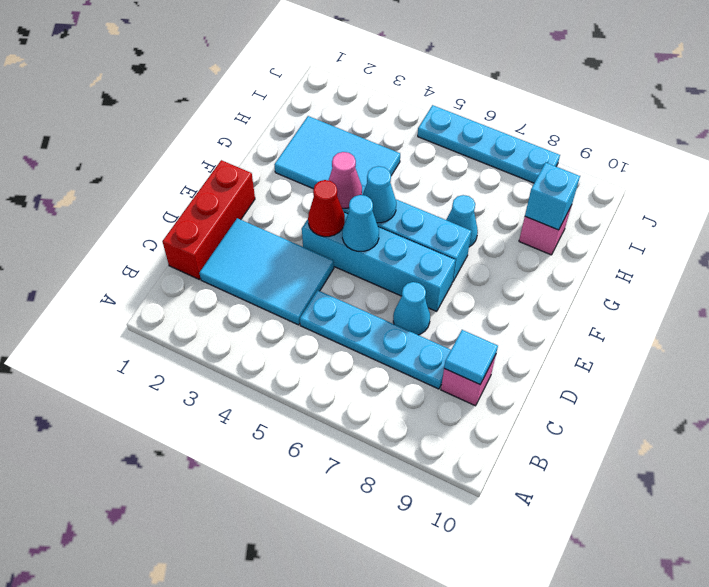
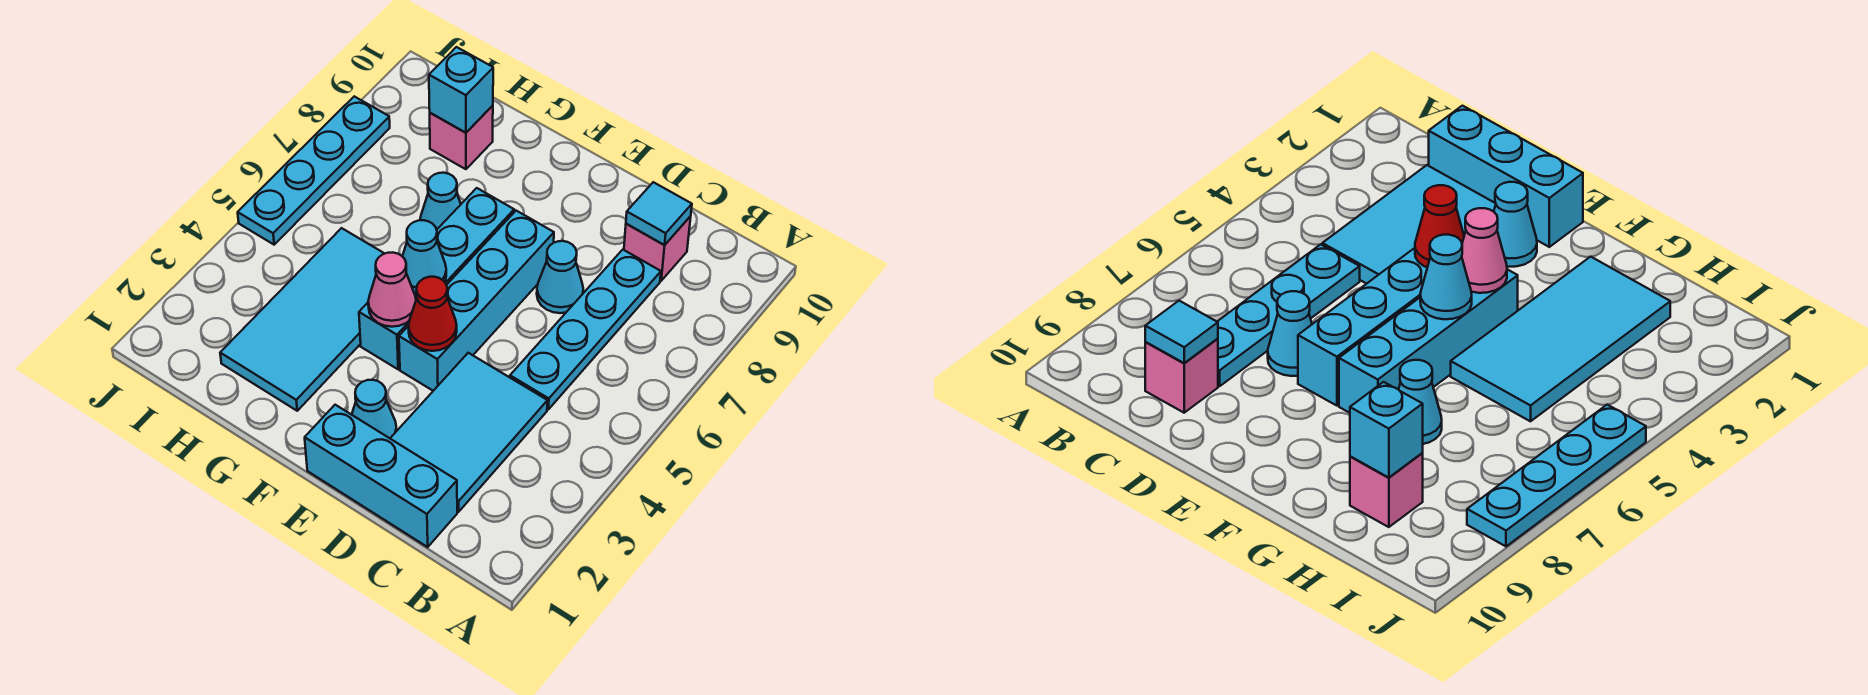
red brick C1:E1 level 1 -> cyan brick C1:E1 level 1
cyan cone E5 level 2 -> cyan cone E2 level 1
cyan tile G2:H4 level 1 -> cyan tile G2:H5 level 1

